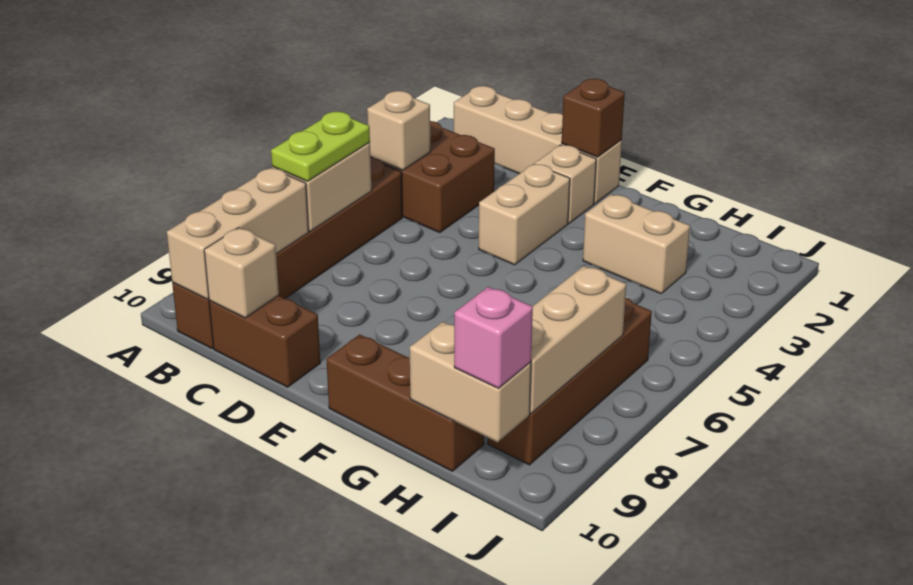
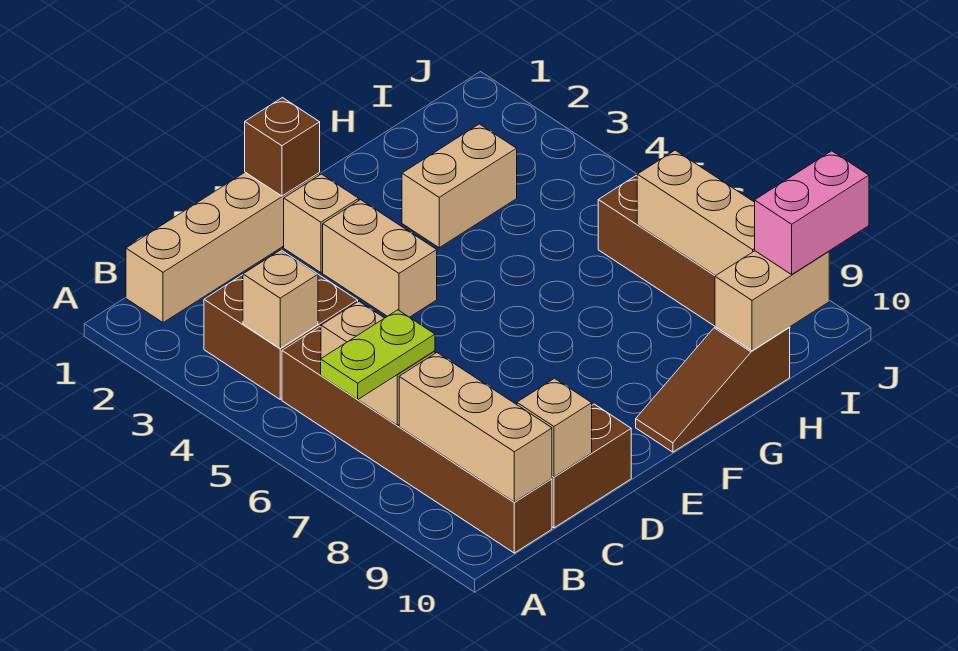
lime plate B6:B7 level 3 -> lime plate A7:B7 level 3
brown brick F10:H10 level 1 -> brown slope F10:H10 level 1 top H
pink brick I10 level 3 -> pink brick I10:J10 level 3

